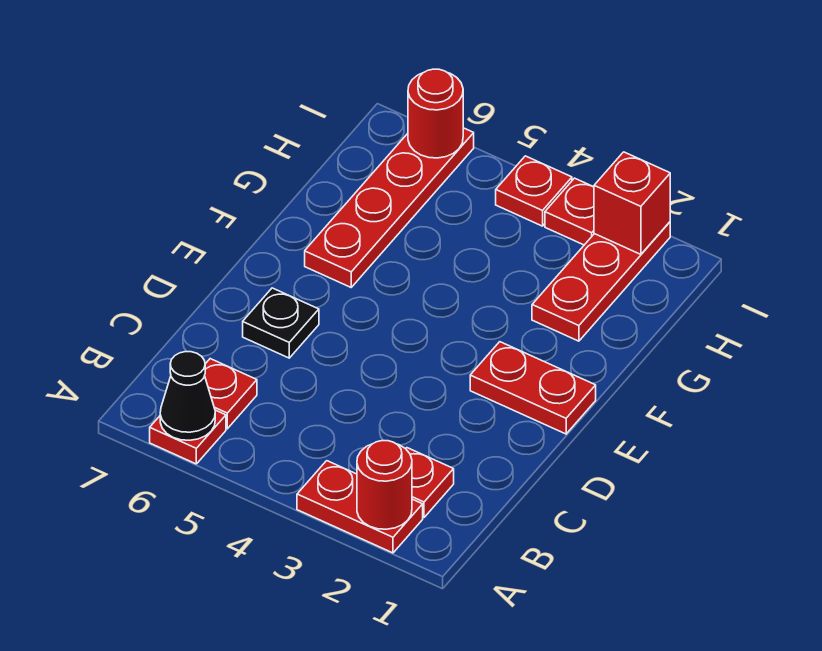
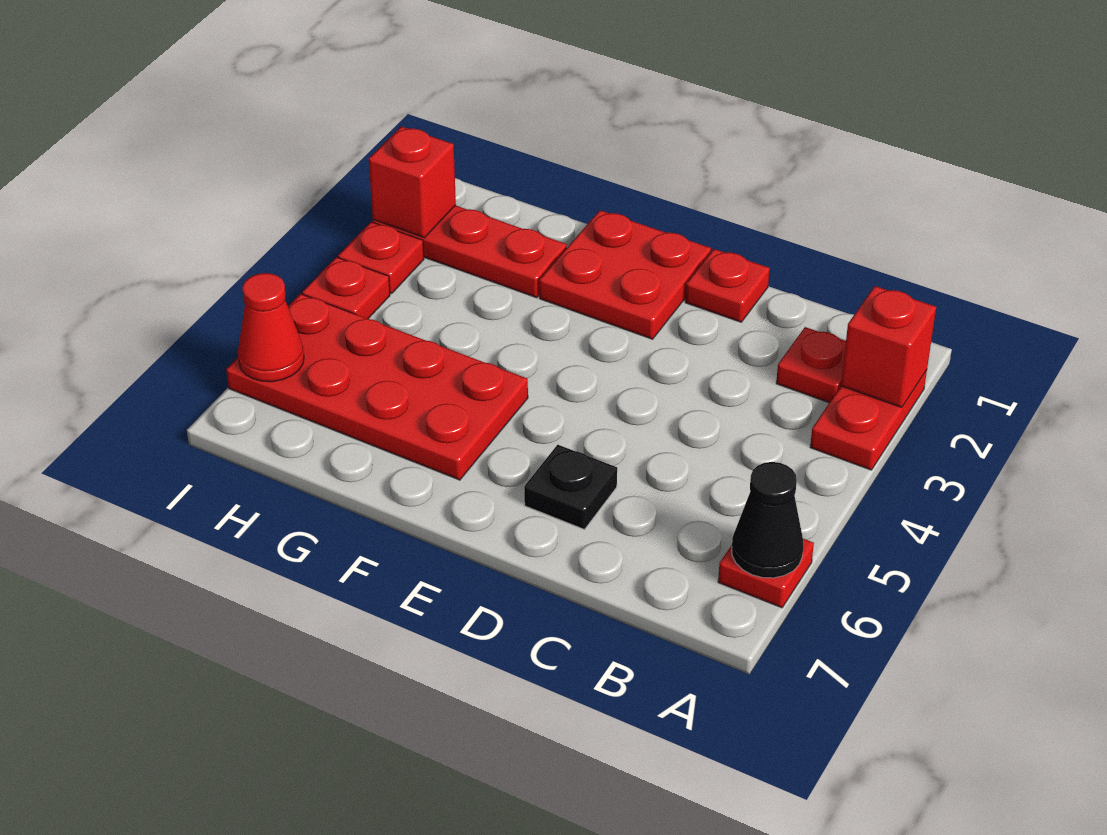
red round brick A2 level 2 -> red brick A2 level 2
red plate B6 level 1 -> red plate D1 level 1
red plate E1:E2 level 1 -> red plate E1:F2 level 1
red plate F6:I6 level 1 -> red plate F5:I6 level 1
red round brick I6 level 2 -> red cone I6 level 2

